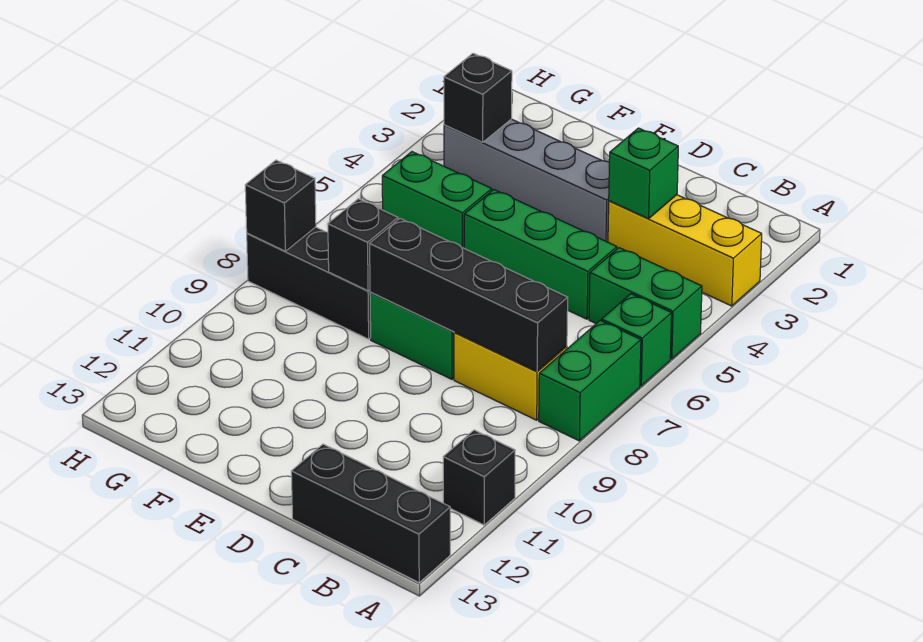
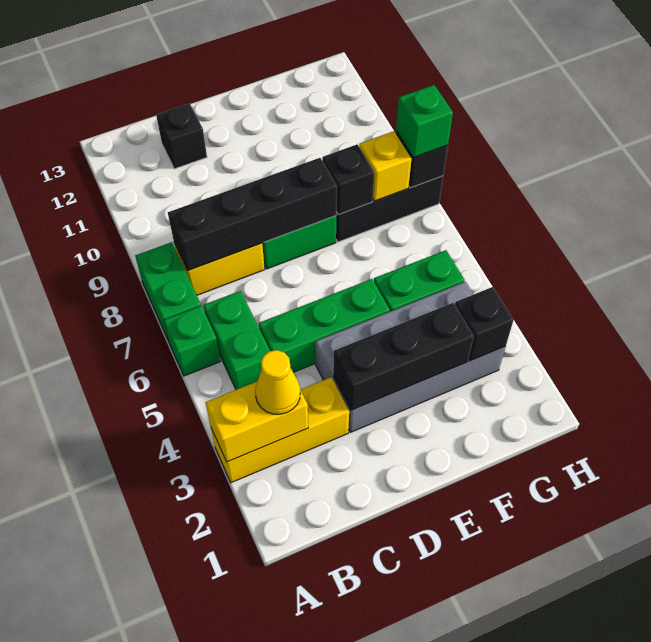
none -> yellow brick A3:B3 level 2
green brick A5:B5 level 1 -> green brick B5:B6 level 1
black brick A11 level 1 -> black brick C12 level 1
black brick A13:C13 level 1 -> black brick D3:F3 level 2
none -> yellow cone B3 level 3
green brick C3 level 2 -> green brick H8 level 3
grey brick D3:G3 level 1 -> grey brick D3:G4 level 1
none -> yellow brick G8 level 2

